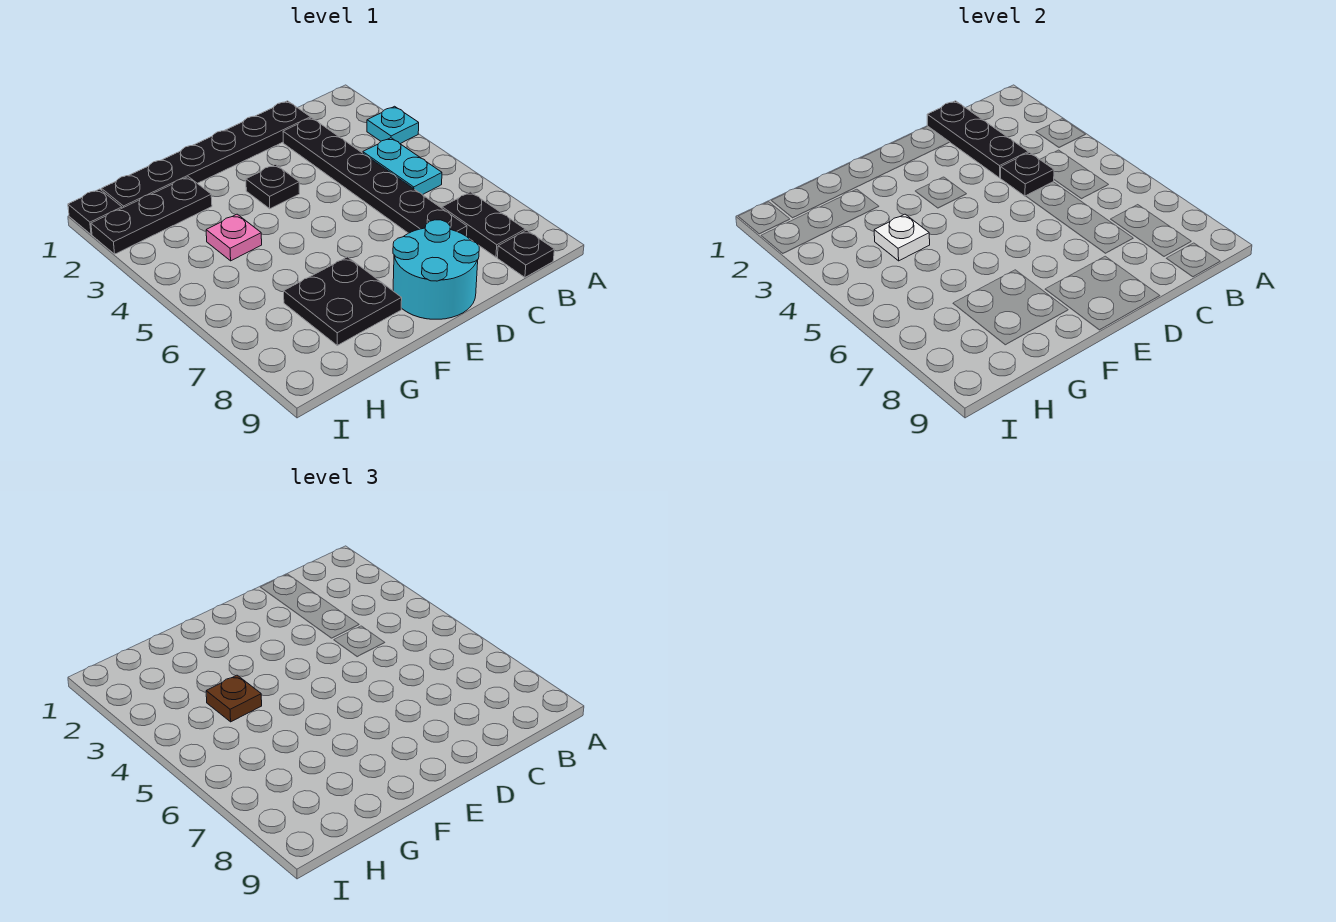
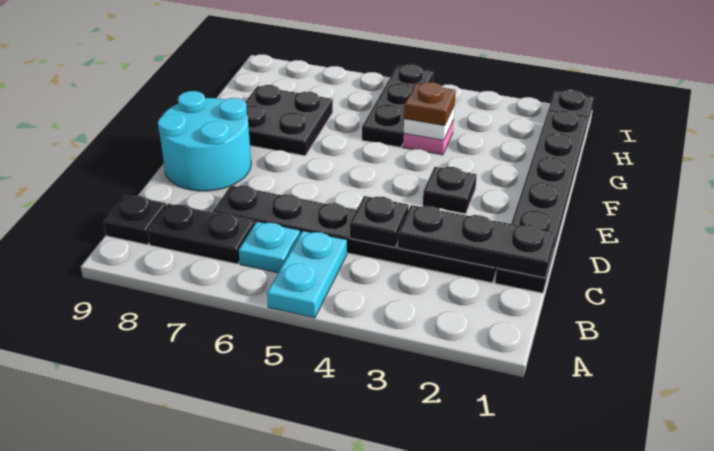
cyan plate A3 level 1 -> cyan plate B6 level 1
cyan plate B4:B5 level 1 -> cyan plate A5:B5 level 1
black plate G2:I2 level 1 -> black plate G5:I5 level 1

